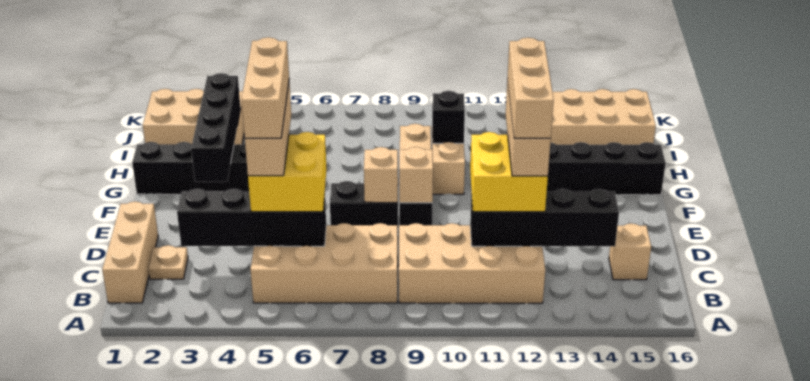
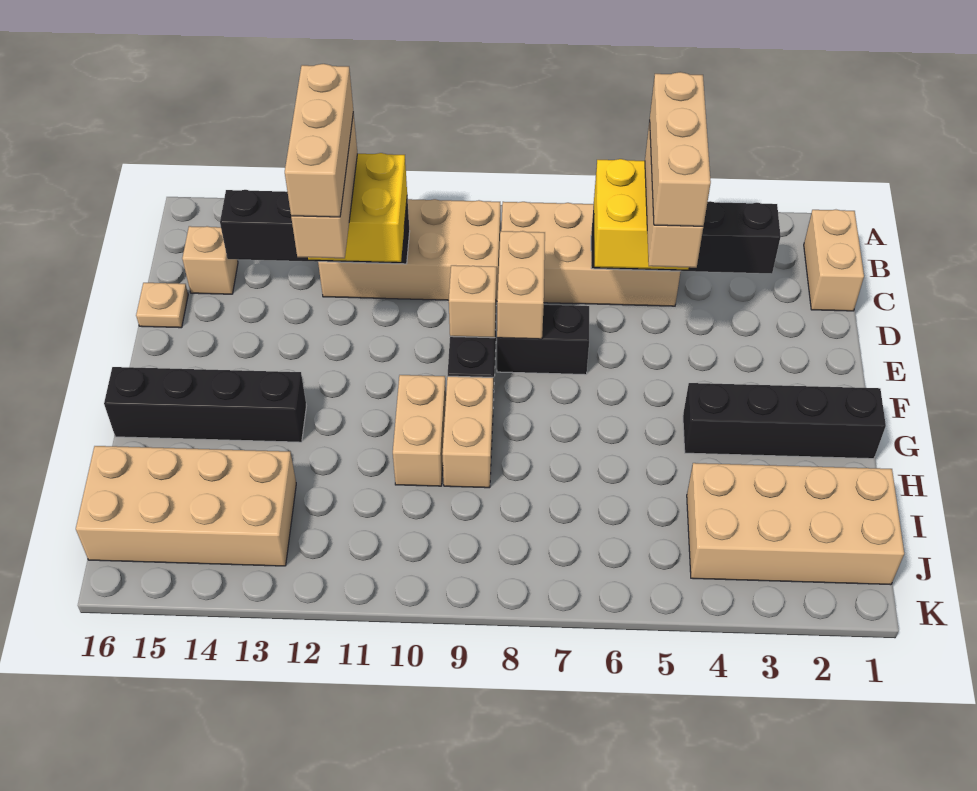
tan brick B1:D1 level 1 -> tan brick B1:C1 level 1
tan plate C2 level 1 -> tan plate D16 level 1
tan brick E8 level 2 -> tan brick D8:E8 level 2
black brick F3:I3 level 2 -> none
black brick H10 level 2 -> none
tan brick I1:J3 level 1 -> tan brick I1:J4 level 1

